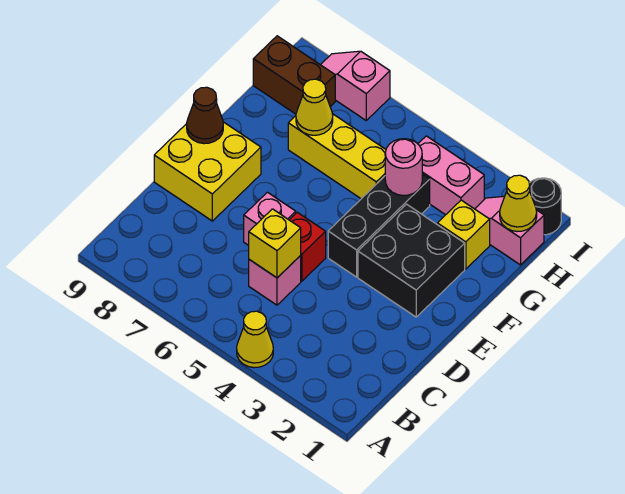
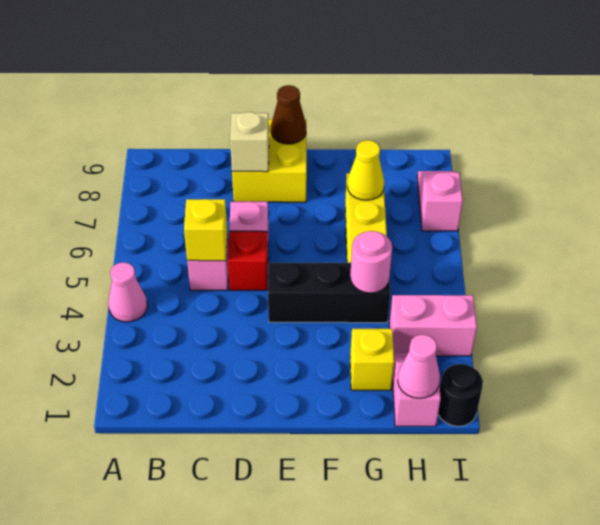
yellow cone A4 level 1 -> pink cone A4 level 1
none -> tan brick D8 level 2
black brick E2:F3 level 1 -> none
yellow cone H1 level 2 -> pink cone H1 level 2
pink brick H3:H4 level 1 -> pink brick H3:I3 level 1
brown brick H8:H9 level 1 -> none

